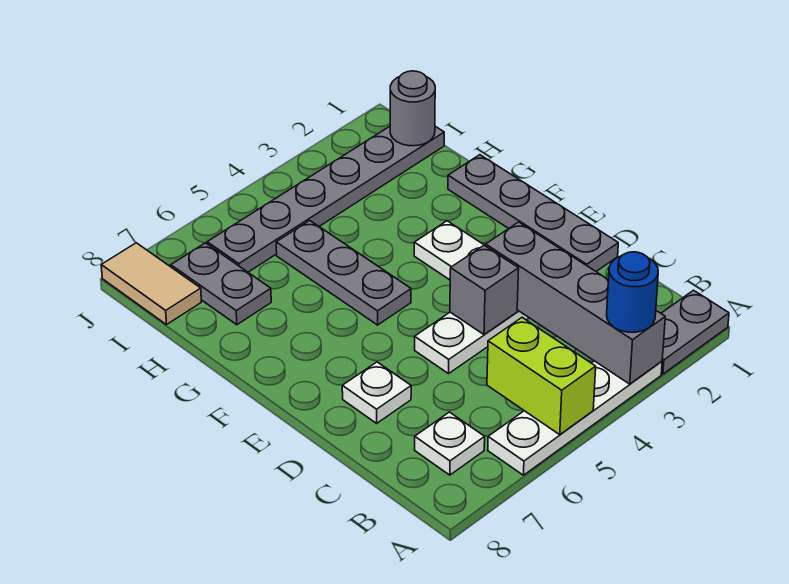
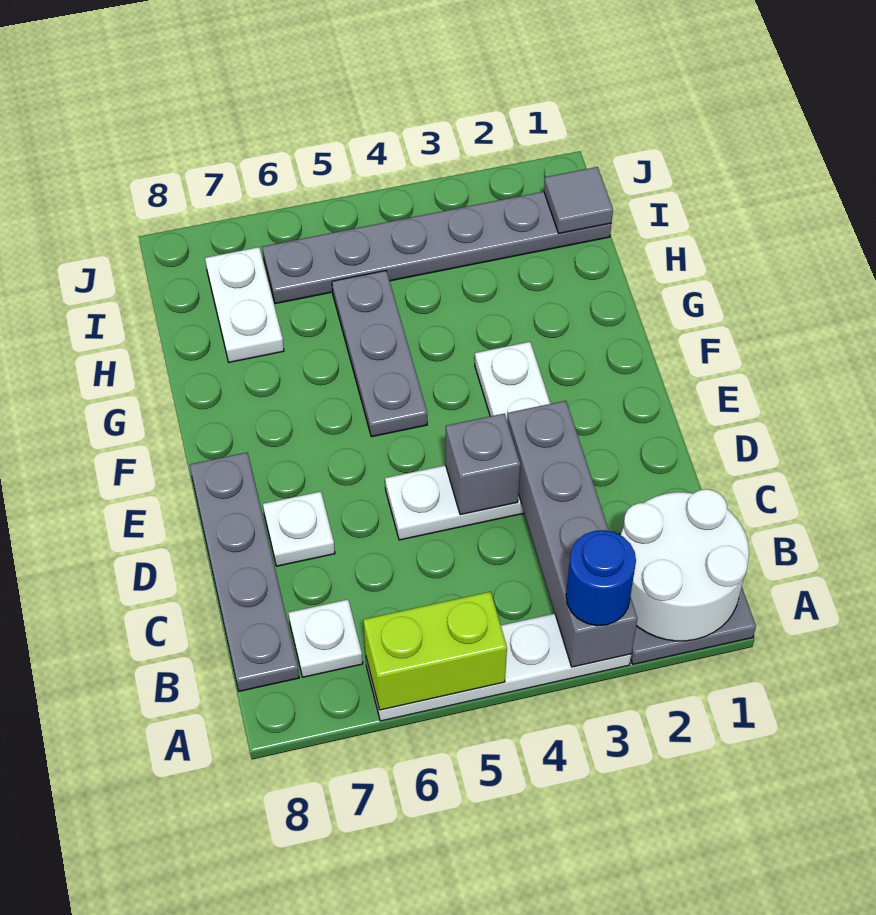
none -> white round brick A1:B2 level 2
lime brick A5:B5 level 2 -> lime brick A5:A6 level 2
grey plate D1:G1 level 1 -> grey plate B8:E8 level 1
grey plate H7:I7 level 1 -> white plate H7:I7 level 1
grey round brick I1 level 2 -> grey tile I1 level 2
tan tile I8:J8 level 1 -> none

